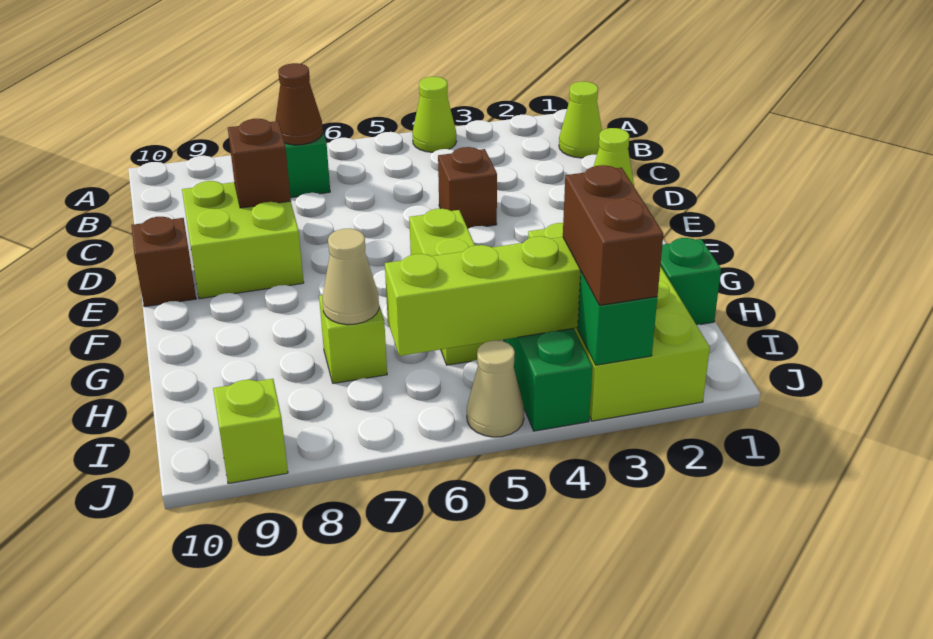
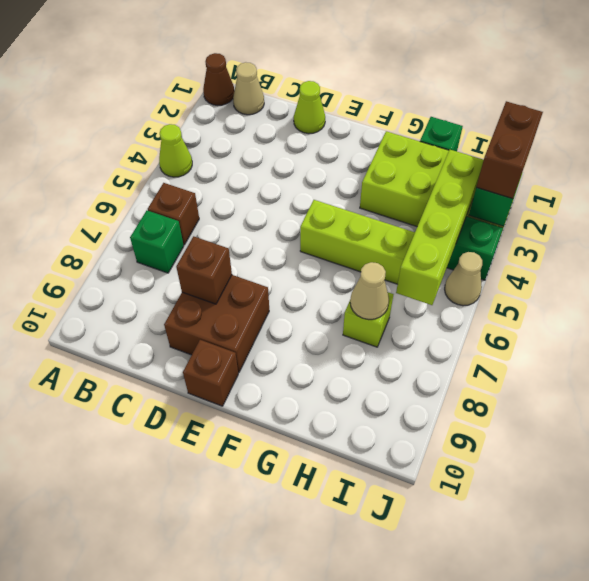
lime cone B1 level 1 -> tan cone B1 level 1
brown cone B7 level 2 -> brown cone A1 level 1
brown brick D4 level 1 -> brown brick B6 level 1
lime brick D8:E9 level 1 -> brown brick D8:E9 level 1
brown brick I3:J3 level 3 -> brown brick J2:J3 level 3
lime brick J9 level 1 -> none

